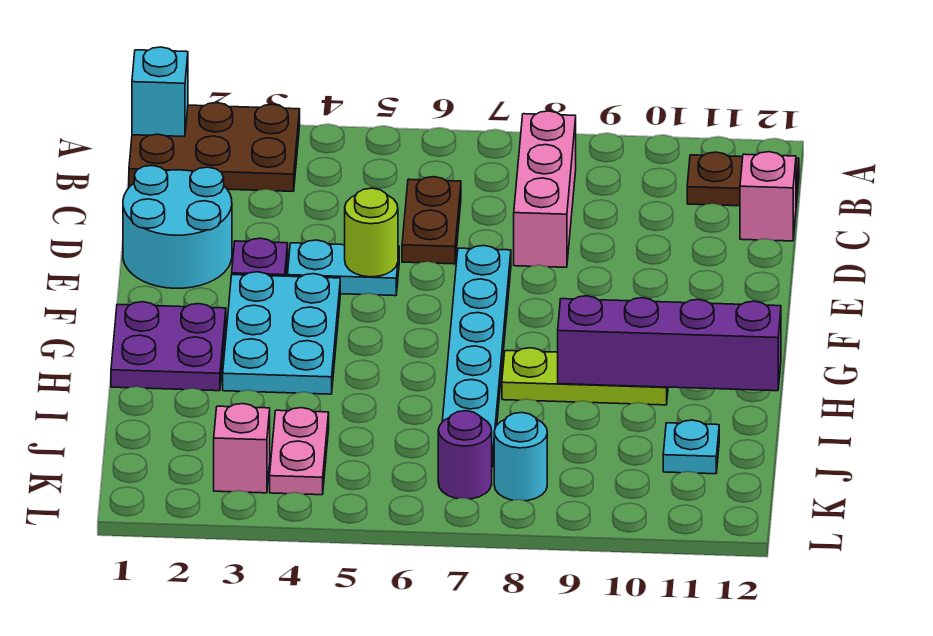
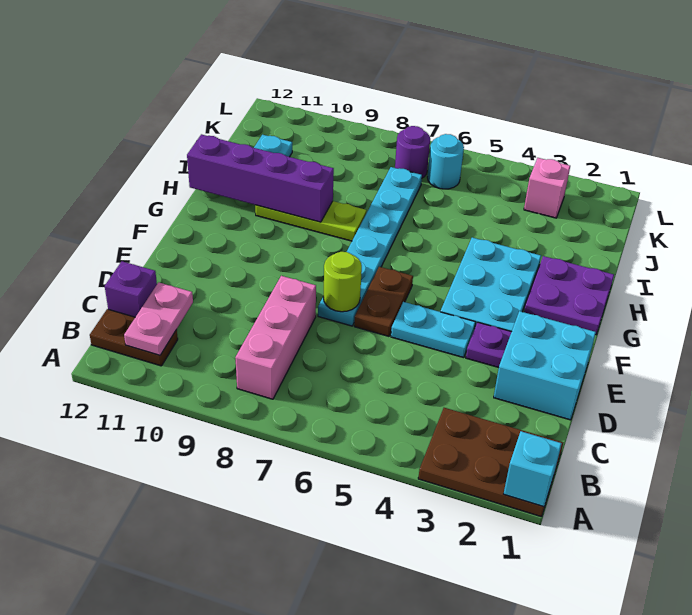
brown plate C6:D6 level 1 -> brown plate E6:F6 level 1
pink brick C12 level 1 -> purple brick C12 level 1
cyan round brick D1:E2 level 1 -> cyan brick D1:E2 level 1
lime round brick E5 level 2 -> lime round brick E7 level 2
pink plate J4:K4 level 1 -> pink plate B11:C11 level 2
cyan round brick K8 level 1 -> cyan round brick K6 level 1

